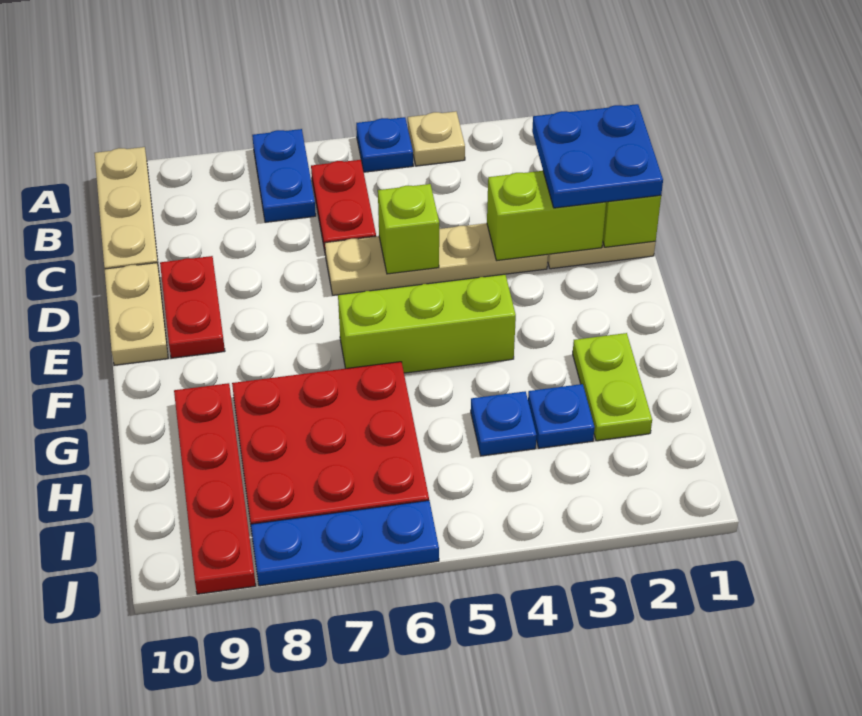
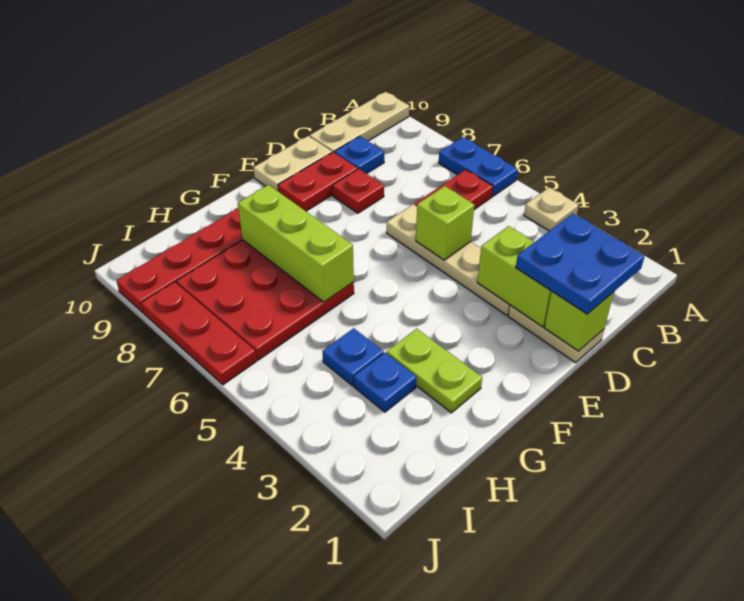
blue plate A5 level 1 -> blue plate C9 level 1
blue plate A7:B7 level 1 -> blue plate A6:A7 level 1
none -> red plate D8 level 1
lime brick F4:F6 level 1 -> lime brick G6:G8 level 2
lime plate G2:H2 level 1 -> lime plate G2:G3 level 1
blue plate J6:J8 level 1 -> red plate J6:J8 level 1

